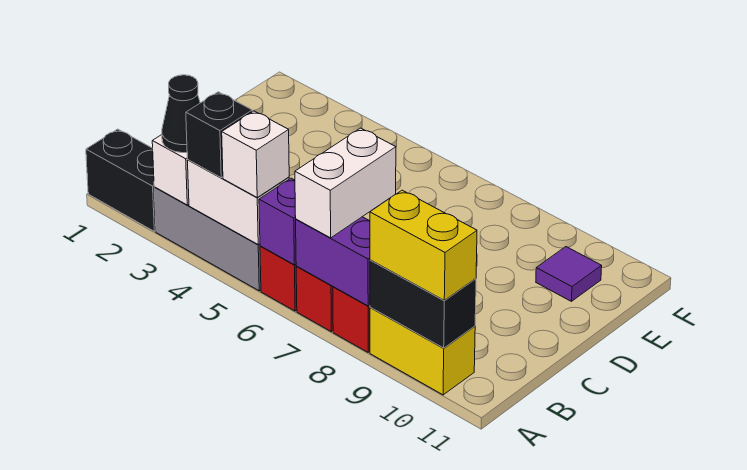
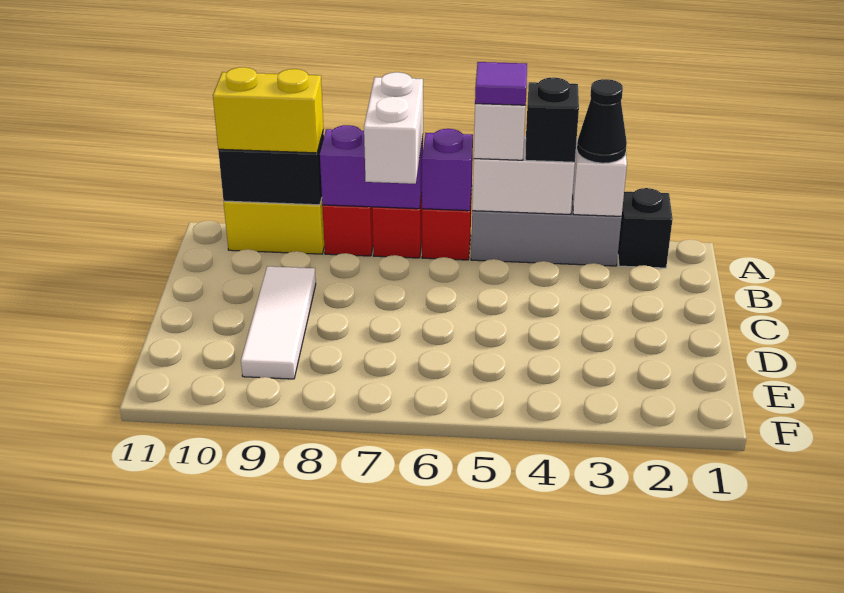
black brick A1:A2 level 1 -> black brick A2 level 1
none -> white tile C9:E9 level 1
purple tile E10 level 1 -> purple tile A5 level 4

